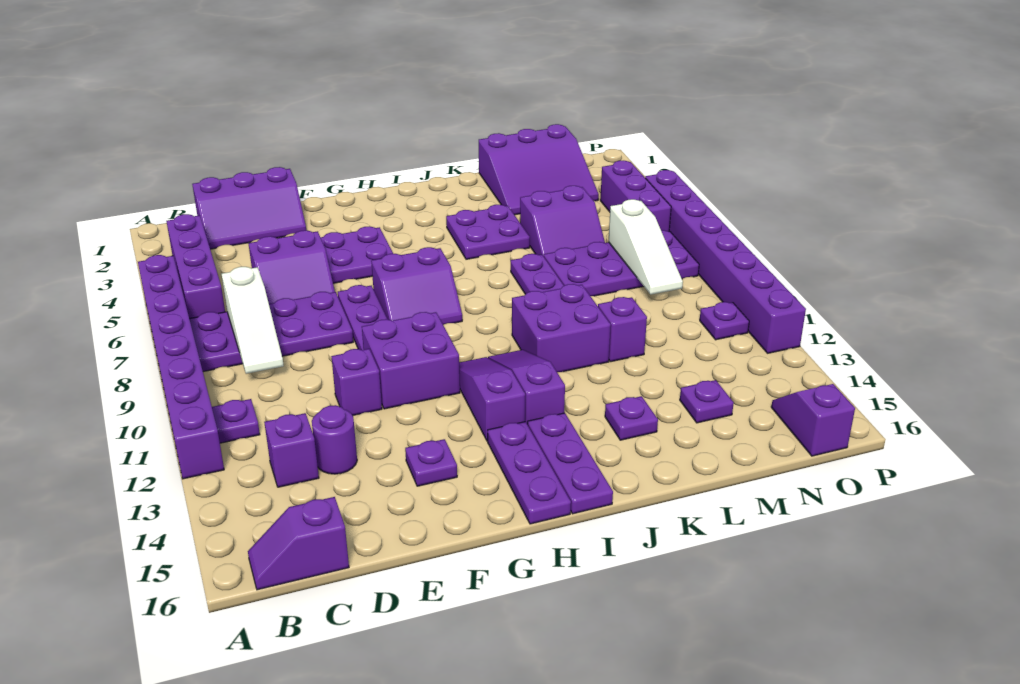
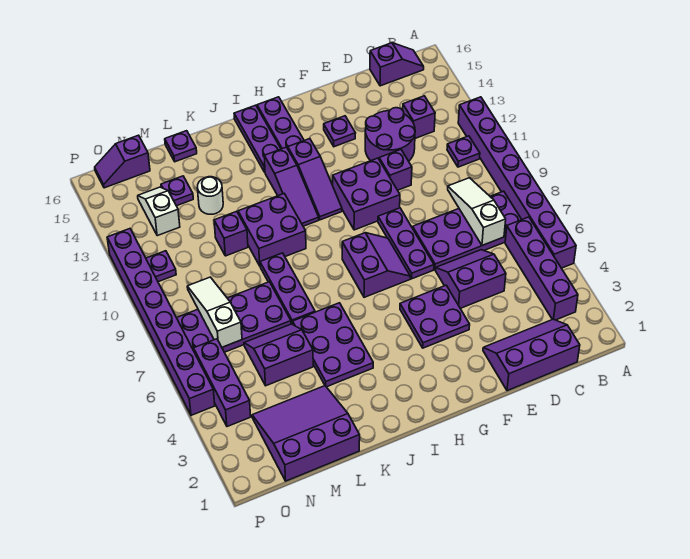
purple round brick D13 level 1 -> purple round brick D12:E13 level 1
purple slope G7:H8 level 1 top 7 -> purple slope G7:H8 level 1 top H
purple plate J4:K5 level 1 -> purple plate J4:K6 level 1
purple plate K14 level 1 -> purple plate L16 level 1
none -> white round brick L13 level 1
none -> white slope N13:N14 level 1 top 13
purple slope O15:O16 level 1 top 16 -> purple slope N16:O16 level 1 top N

